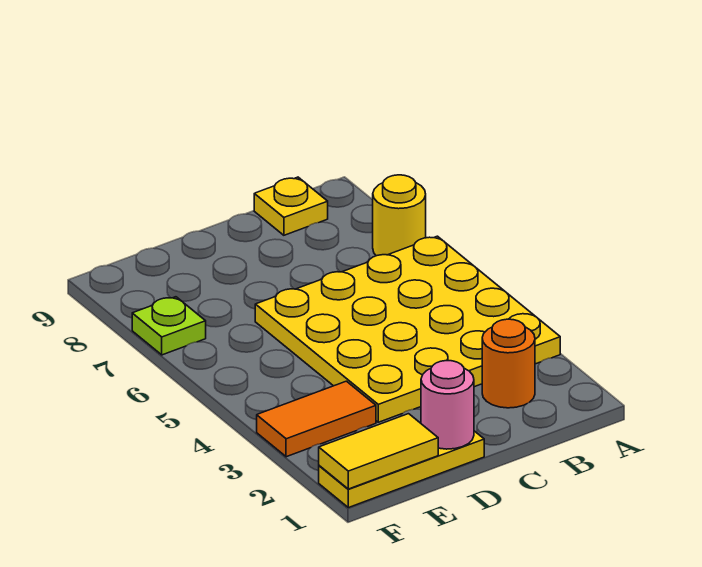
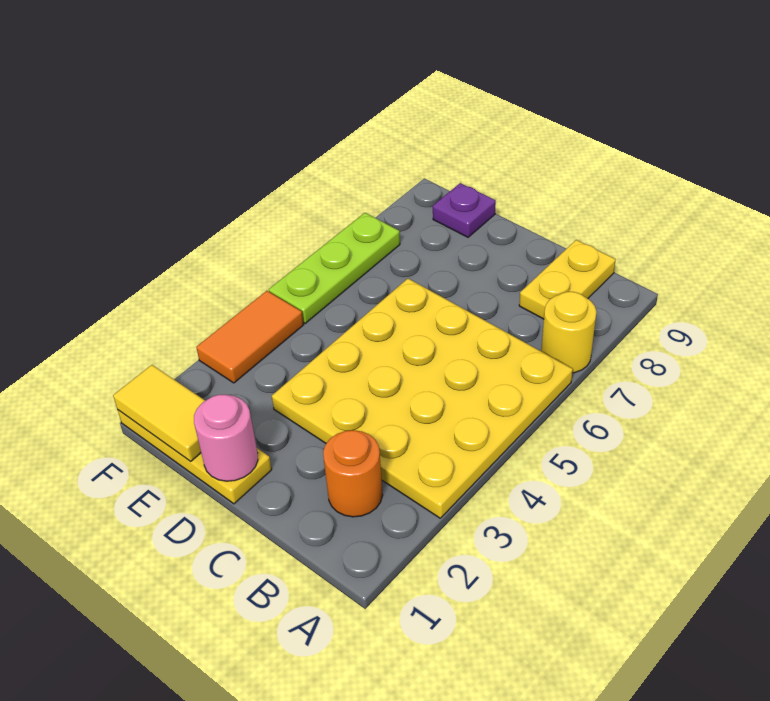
yellow plate B9 level 1 -> yellow plate B8:B9 level 1
orange tile E3:F3 level 1 -> orange tile F3:F4 level 1
none -> purple plate E9 level 1
lime plate F7 level 1 -> lime plate F5:F7 level 1

